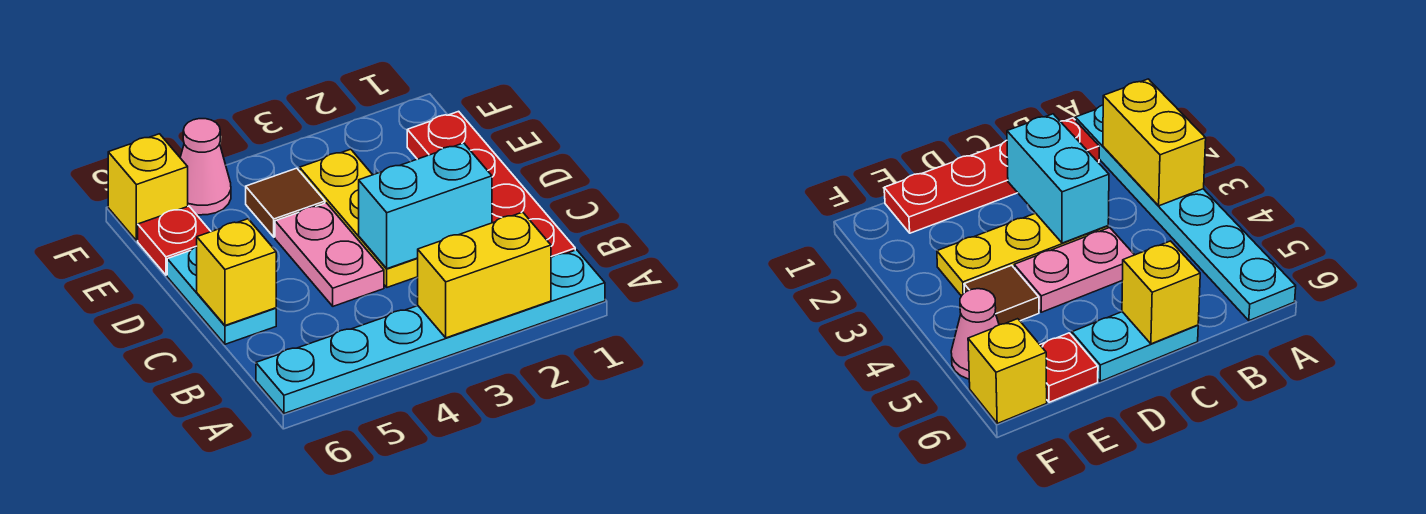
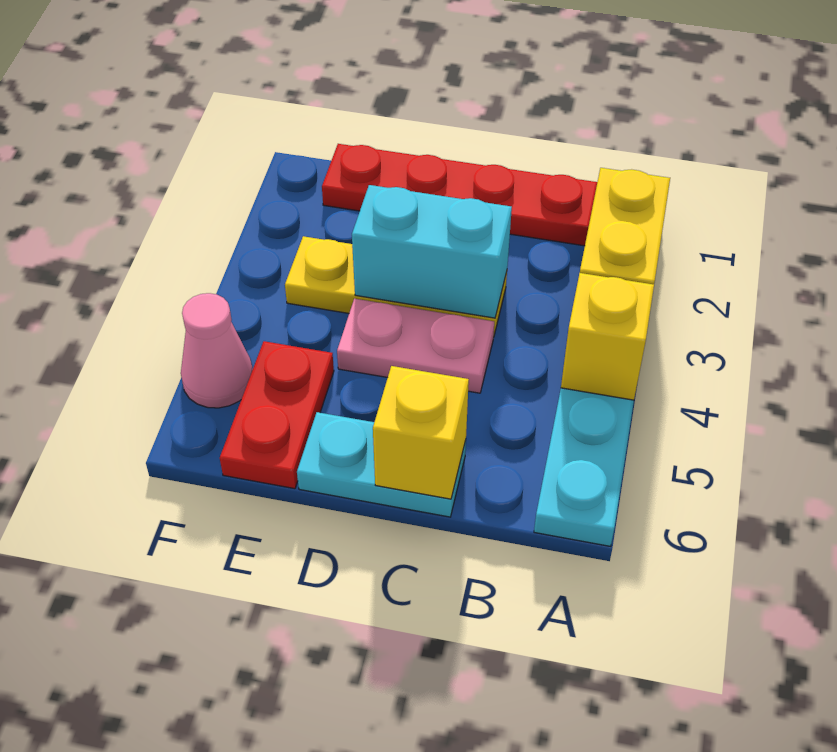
cyan brick C2:C3 level 2 -> cyan brick C3:D3 level 2
brown tile E4 level 1 -> none
red plate E6 level 1 -> red plate E5:E6 level 1
yellow brick F6 level 1 -> yellow brick A4 level 2

